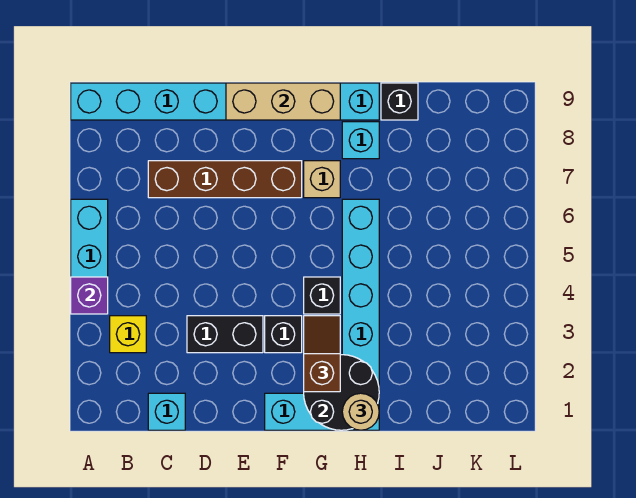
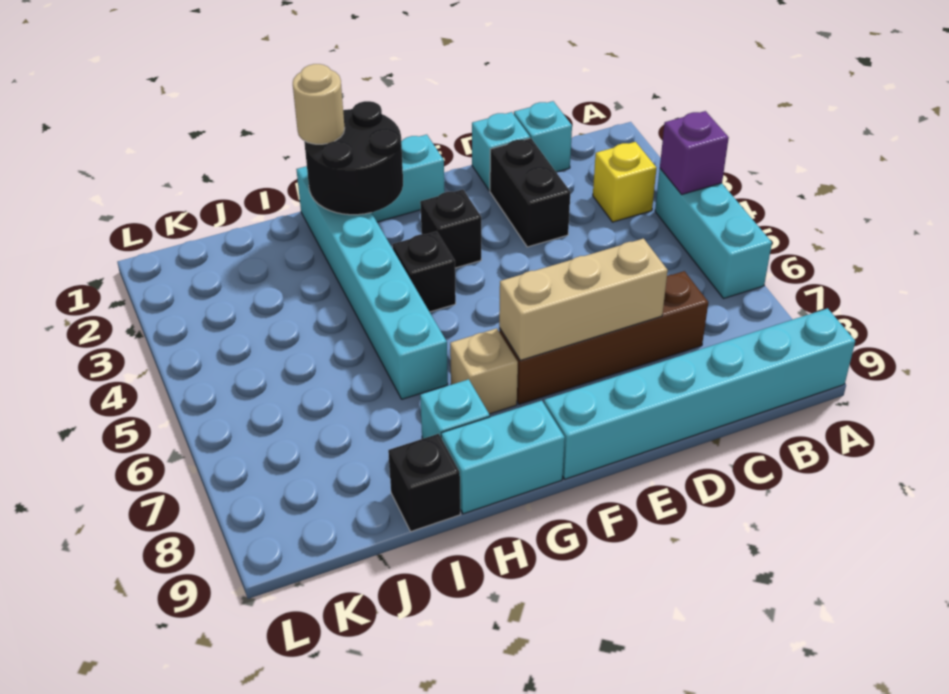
none -> cyan brick D1 level 1
black brick D3:E3 level 1 -> black brick D2:D3 level 1
tan brick E9:G9 level 2 -> tan brick D7:F7 level 2
brown slope G2:G3 level 3 top 2 -> none

